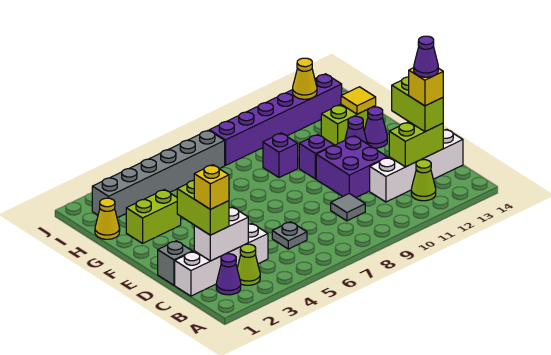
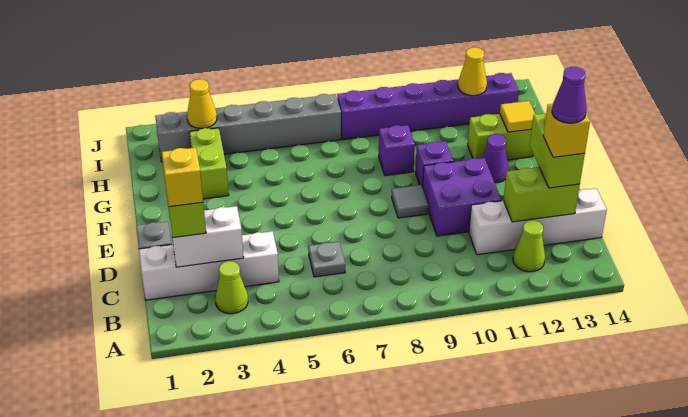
purple cone B2 level 1 -> none
grey tile C9 level 1 -> grey tile E9 level 1
purple cone F13 level 1 -> none
lime brick G2:G3 level 1 -> lime brick G3:H3 level 1
yellow cone H1 level 1 -> yellow cone I3 level 2

